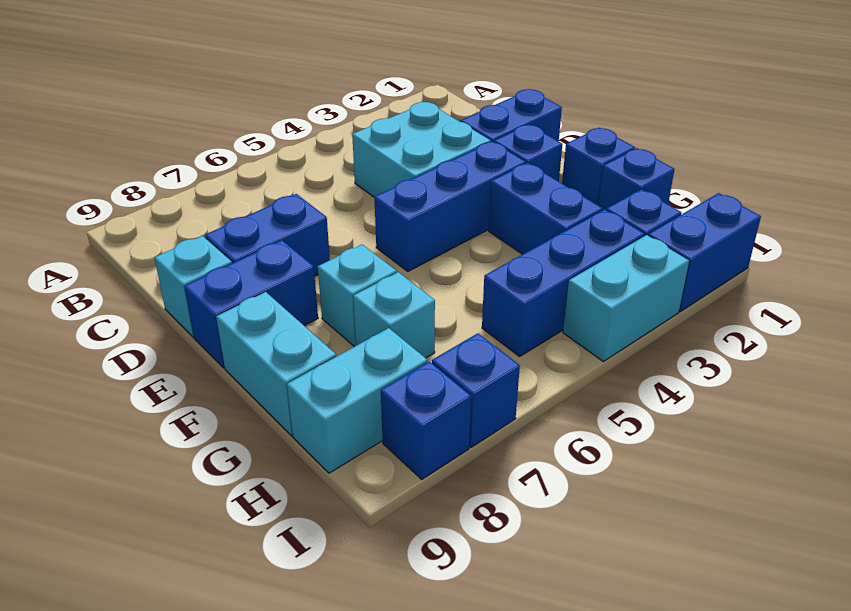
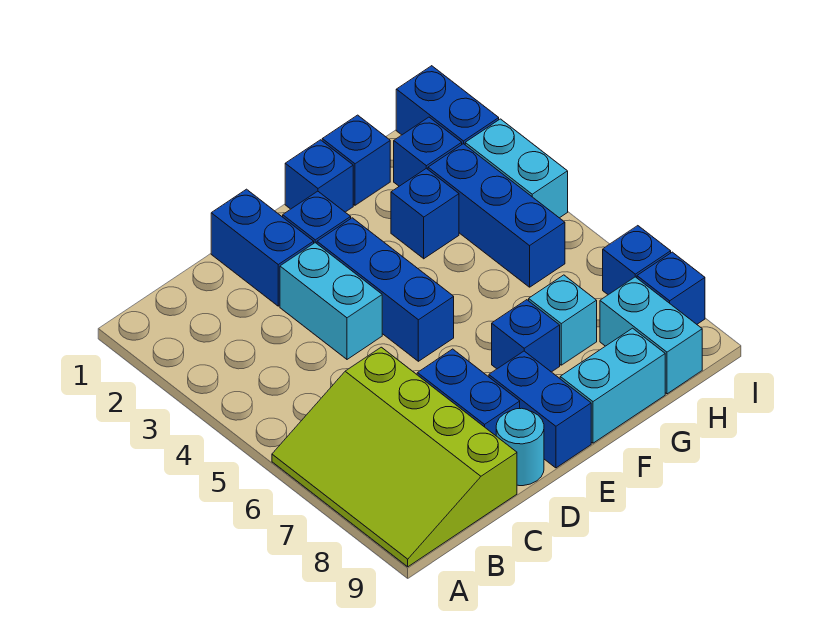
none -> lime slope A6:C9 level 1 top C
cyan brick C3:D4 level 1 -> cyan brick D3:D4 level 1
cyan brick D9 level 1 -> cyan round brick D9 level 1
blue brick F3:G3 level 1 -> blue brick G3 level 1
cyan brick F7 level 1 -> blue brick F7 level 1

